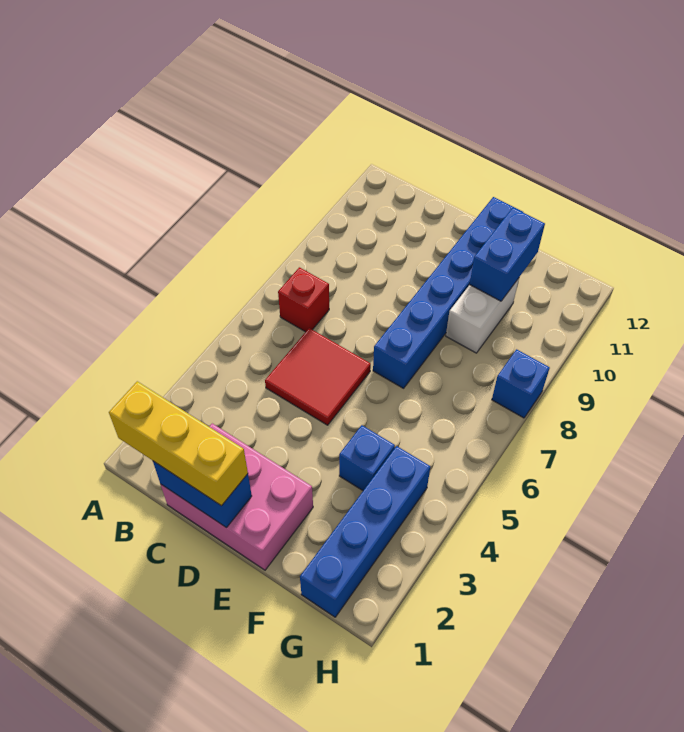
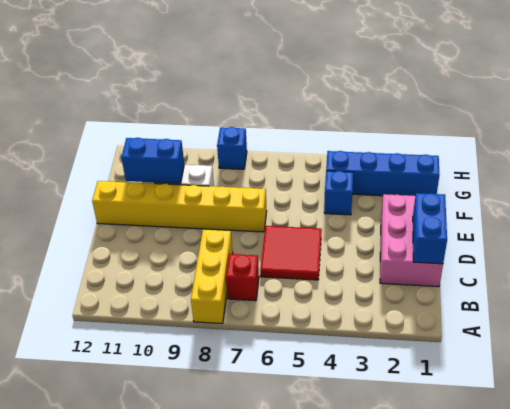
yellow brick B1:D1 level 3 -> yellow brick A8:C8 level 1
blue brick E7:E12 level 1 -> yellow brick E7:E12 level 1

